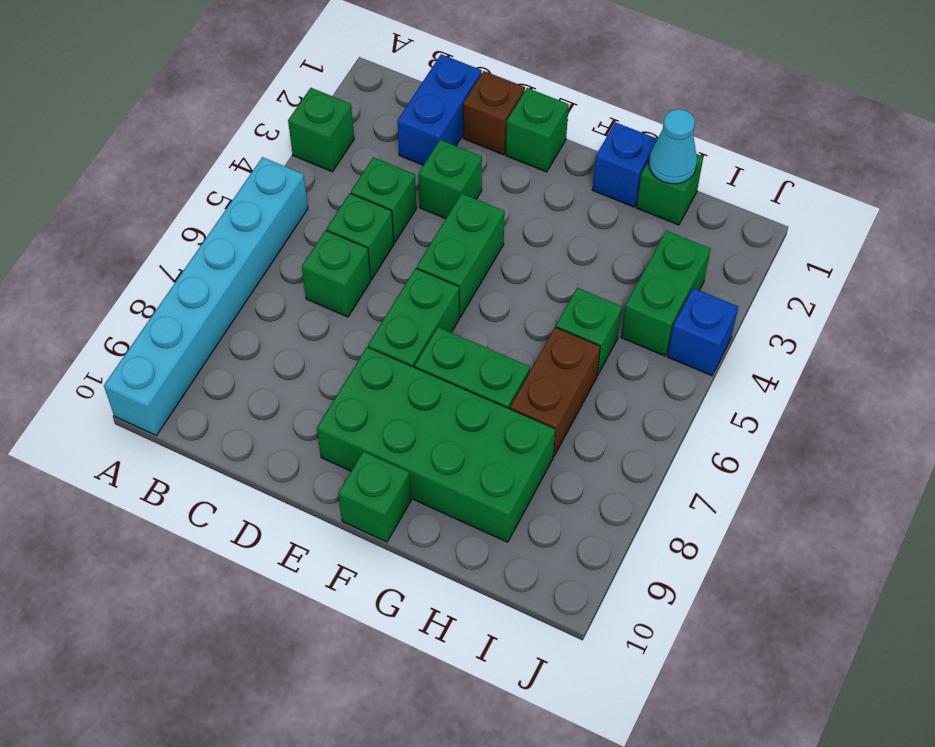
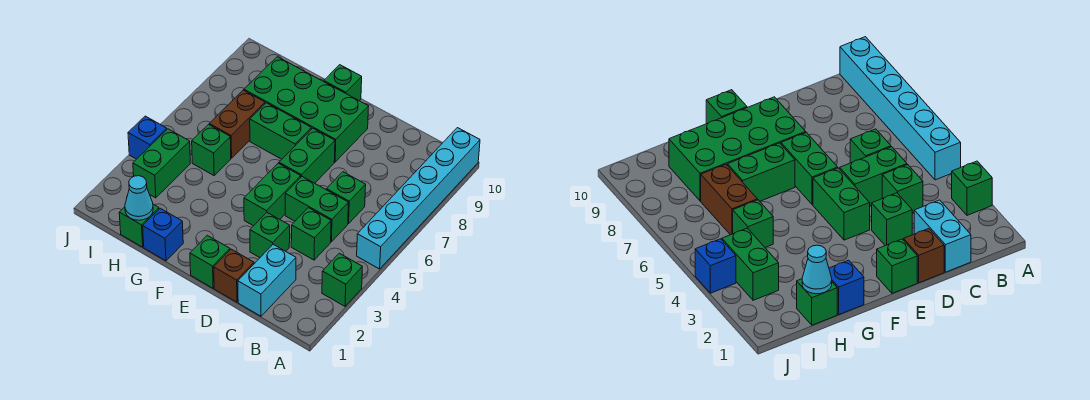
blue brick C1:C2 level 1 -> cyan brick C1:C2 level 1
green brick C5 level 1 -> green brick C5:D5 level 1

